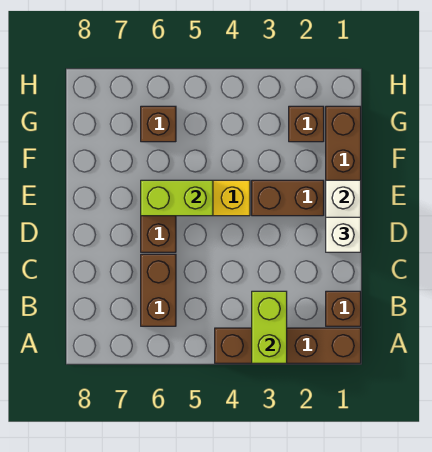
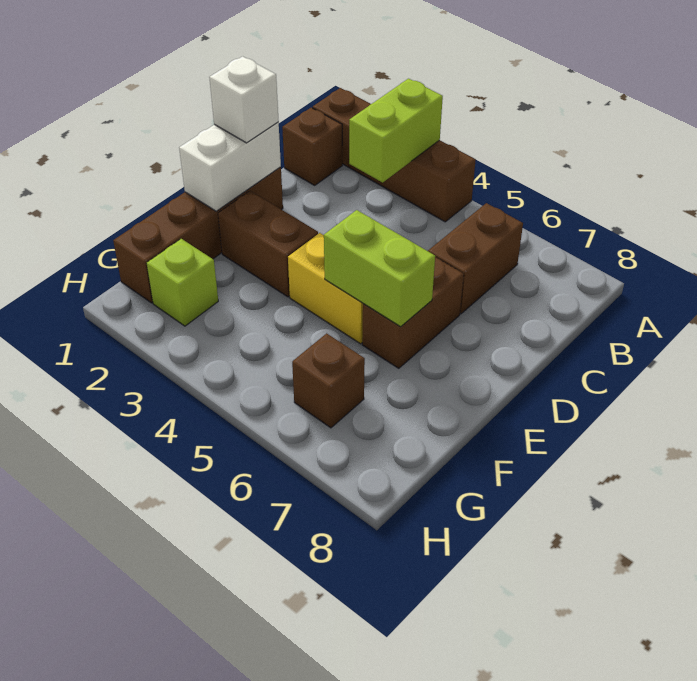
brown brick G2 level 1 -> lime brick G2 level 1

